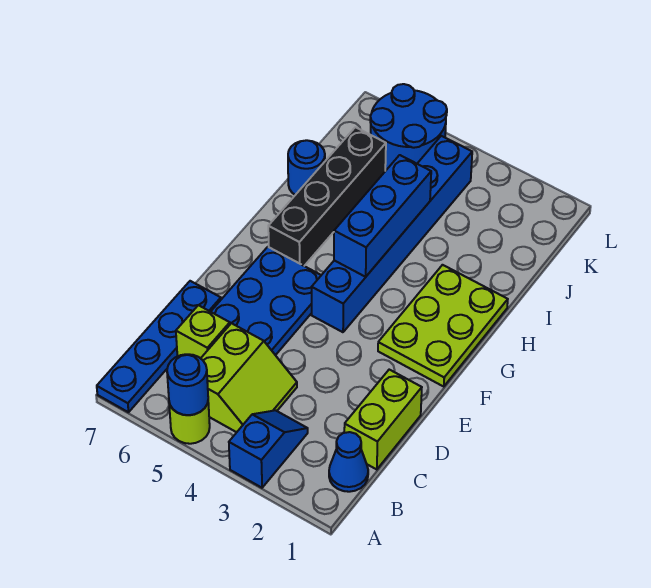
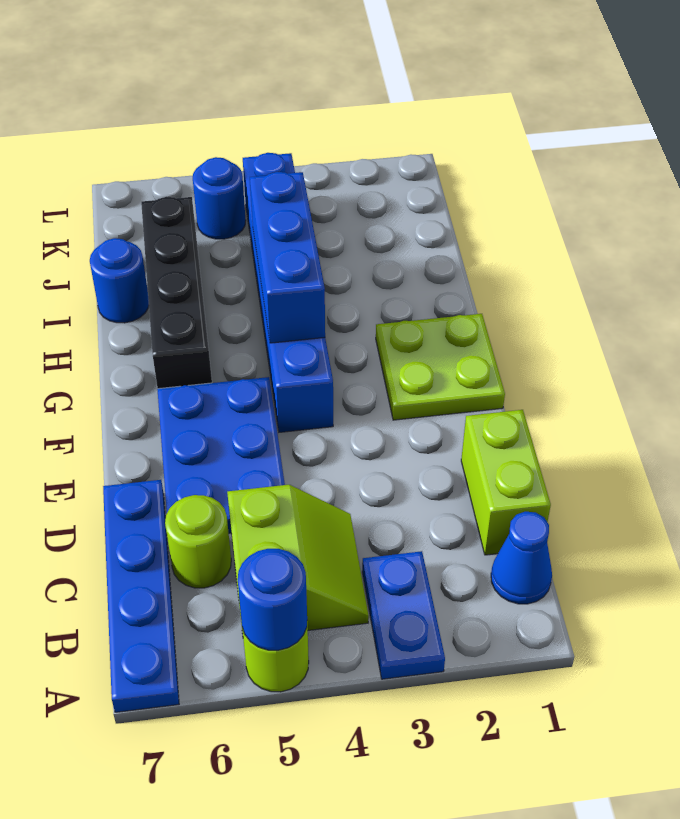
blue slope A3:B3 level 1 top A -> blue plate A3:B3 level 1
lime brick C6 level 1 -> lime round brick C6 level 1
lime plate F1:H2 level 1 -> lime plate F1:G2 level 1
blue round brick K5:L6 level 1 -> blue round brick K5 level 1

